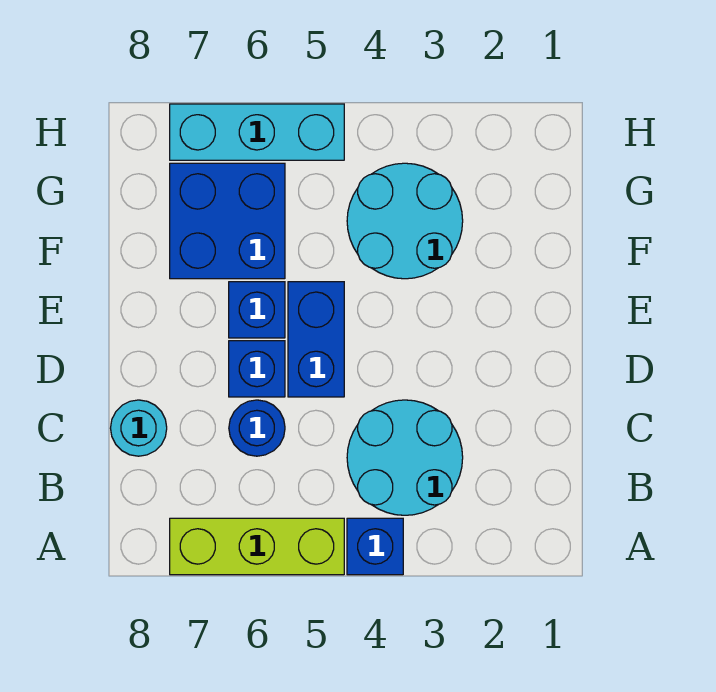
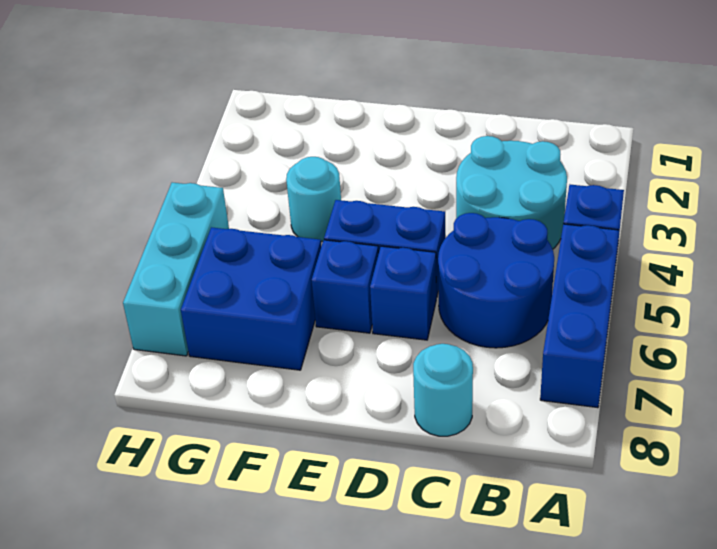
lime brick A5:A7 level 1 -> blue brick A5:A7 level 1
blue round brick C6 level 1 -> blue round brick B5:C6 level 1
cyan round brick F3:G4 level 1 -> cyan round brick F4 level 1

